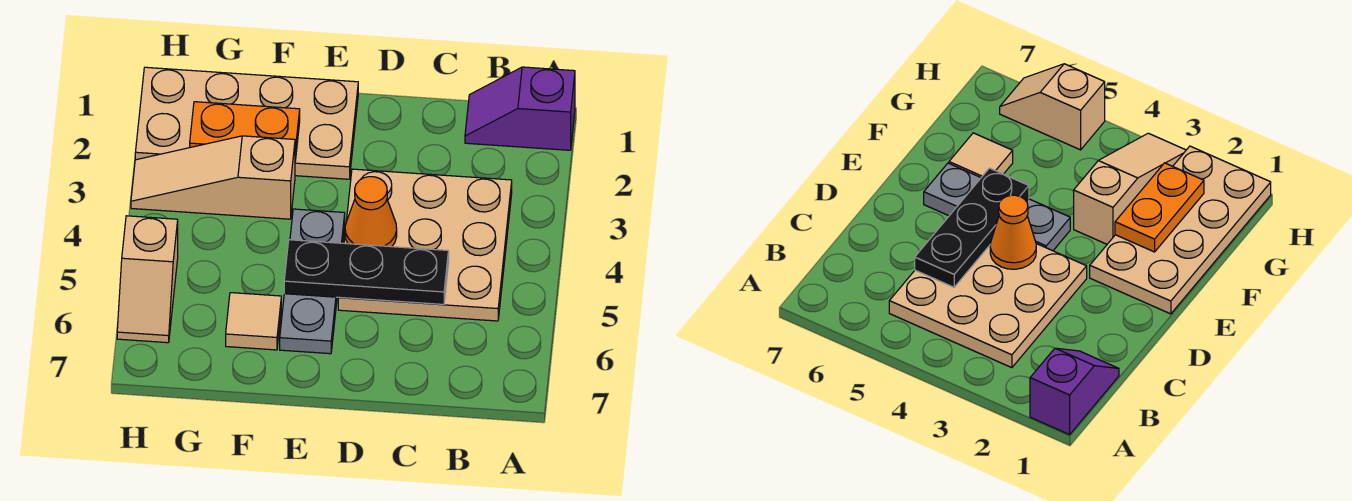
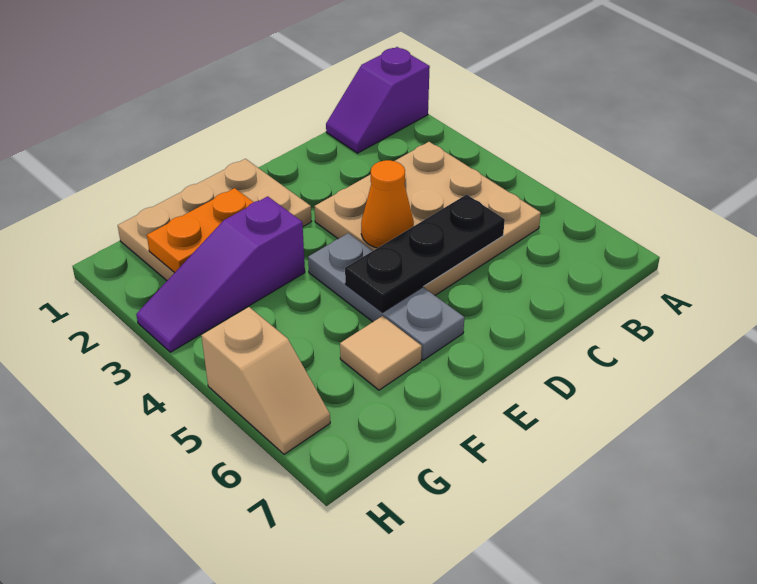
tan plate E1:H2 level 1 -> tan plate E1:G2 level 1
tan slope F3:H3 level 1 top F -> purple slope F3:H3 level 1 top F

